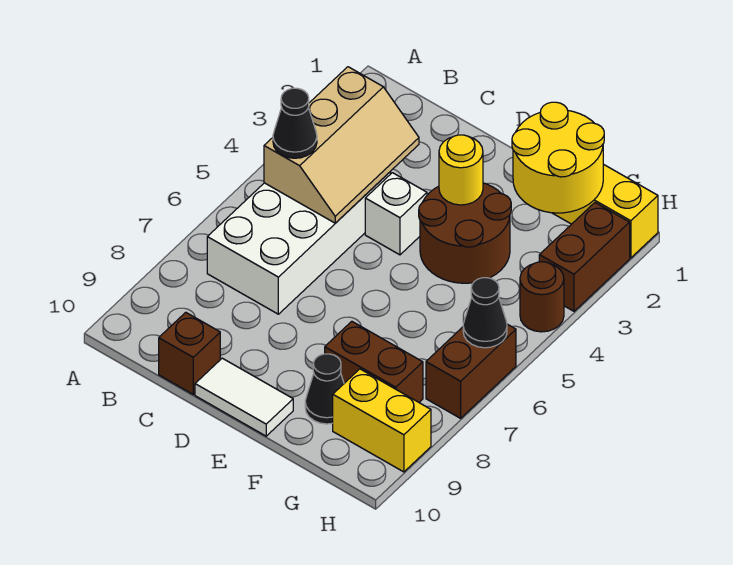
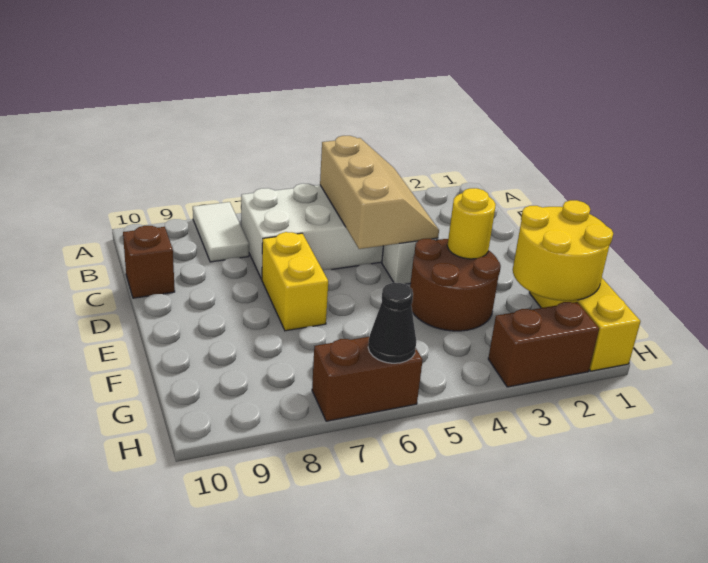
tan slope B3:C5 level 2 top B -> tan slope B4:D5 level 2 top 5
black cone B5 level 3 -> none
white tile D10:E10 level 1 -> white tile A8:B8 level 1
brown brick F8:G8 level 1 -> none
black cone F9 level 1 -> none
yellow brick G9:H9 level 1 -> yellow brick D7:E7 level 1
brown round brick H4 level 1 -> none

